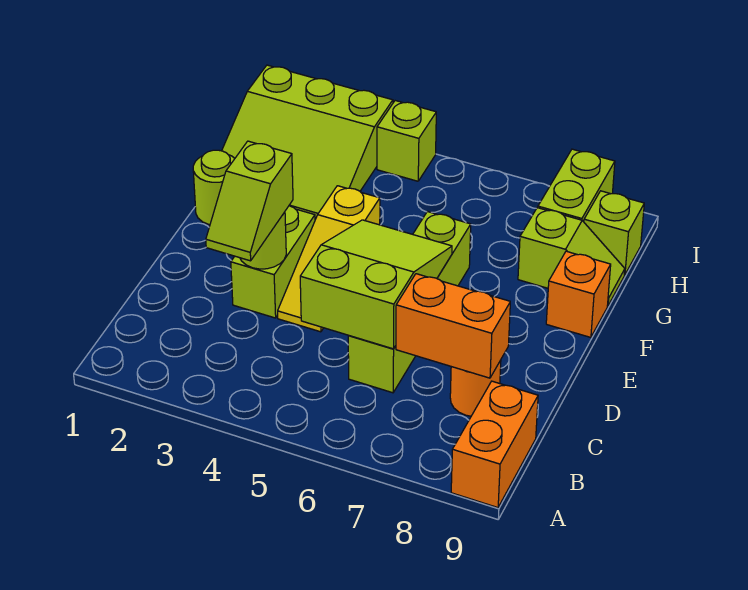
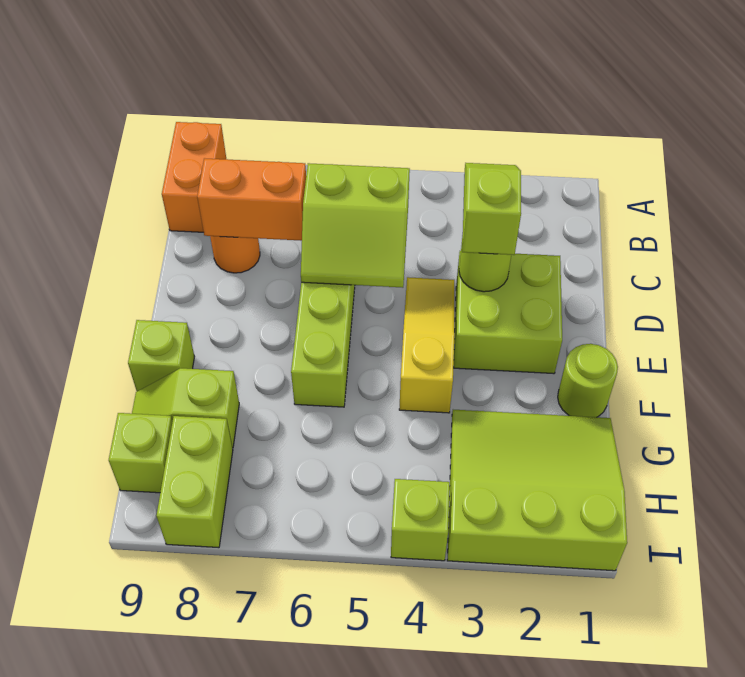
lime slope C5:E6 level 2 top C -> lime slope C5:D6 level 2 top C
lime brick D3:E3 level 1 -> lime brick D2:E3 level 1
orange brick F9 level 1 -> lime brick F9 level 1

